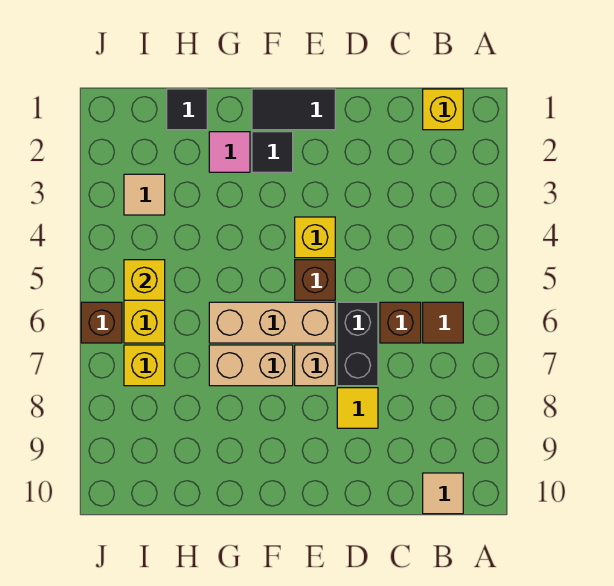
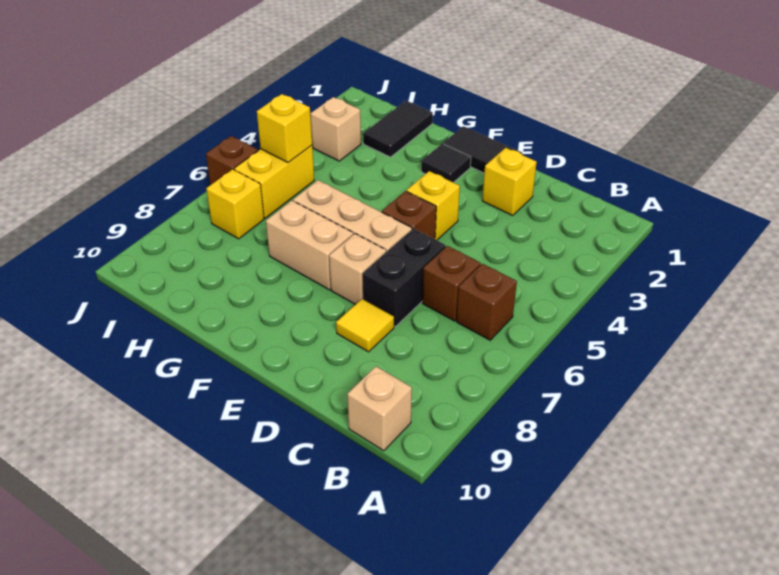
yellow brick B1 level 1 -> yellow brick D2 level 1
brown tile B6 level 1 -> brown brick B6 level 1
tan tile B10 level 1 -> tan brick B10 level 1
pink tile G2 level 1 -> none
black tile H1 level 1 -> black tile H1:H2 level 1
tan tile I3 level 1 -> tan brick I3 level 1

